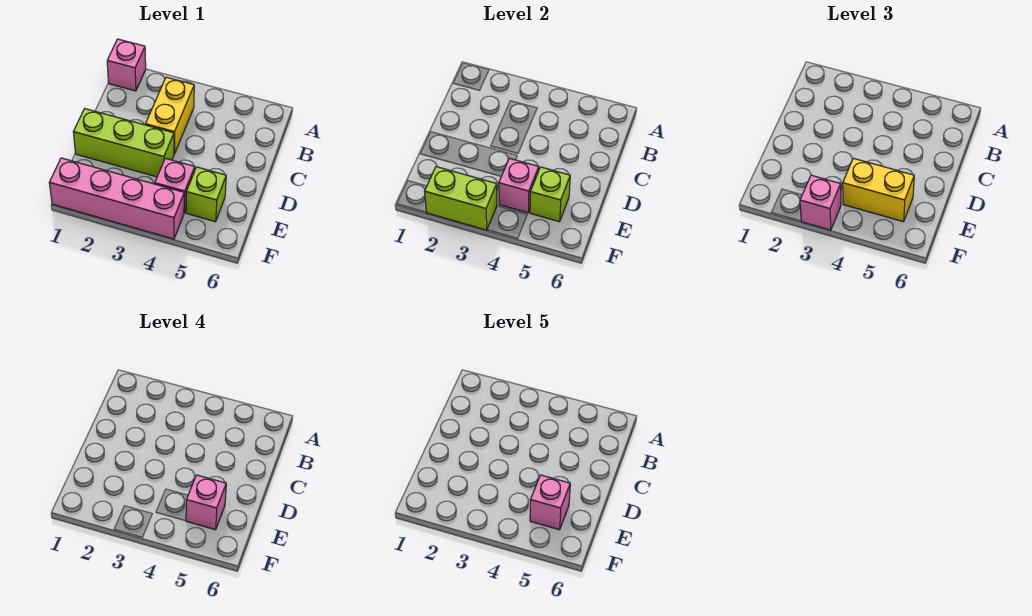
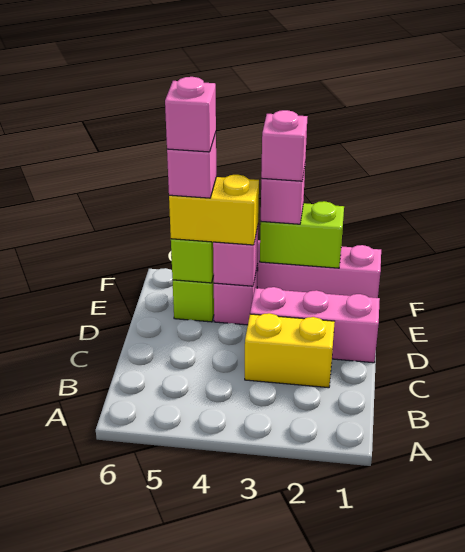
pink brick A1 level 1 -> pink brick F3 level 4
yellow brick B3:C3 level 1 -> yellow brick C2:C3 level 1
lime brick D1:D3 level 1 -> pink brick D1:D3 level 1

